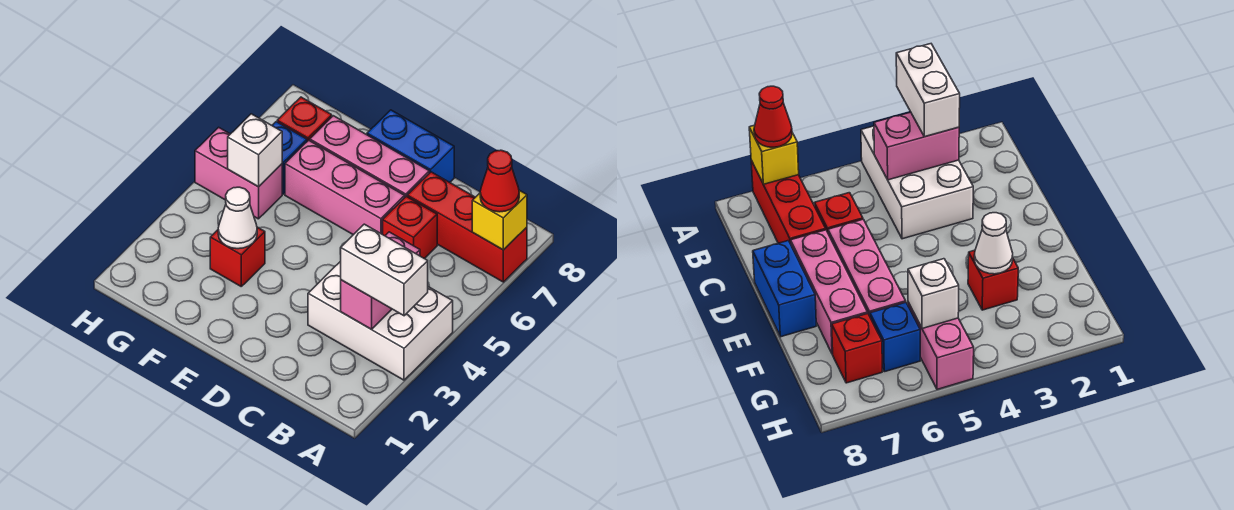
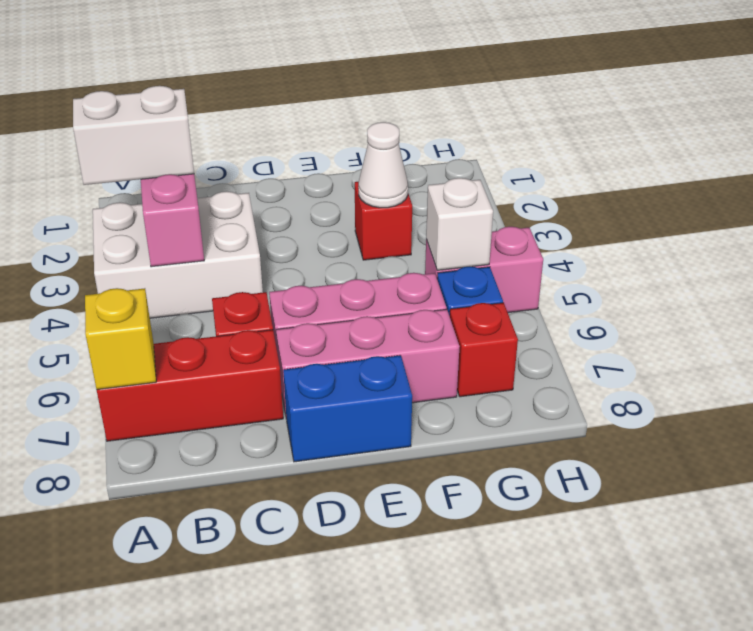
red cone A7 level 3 -> none

